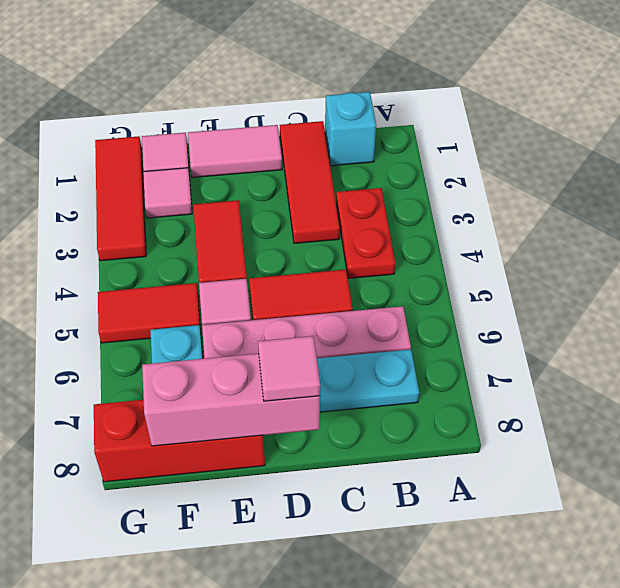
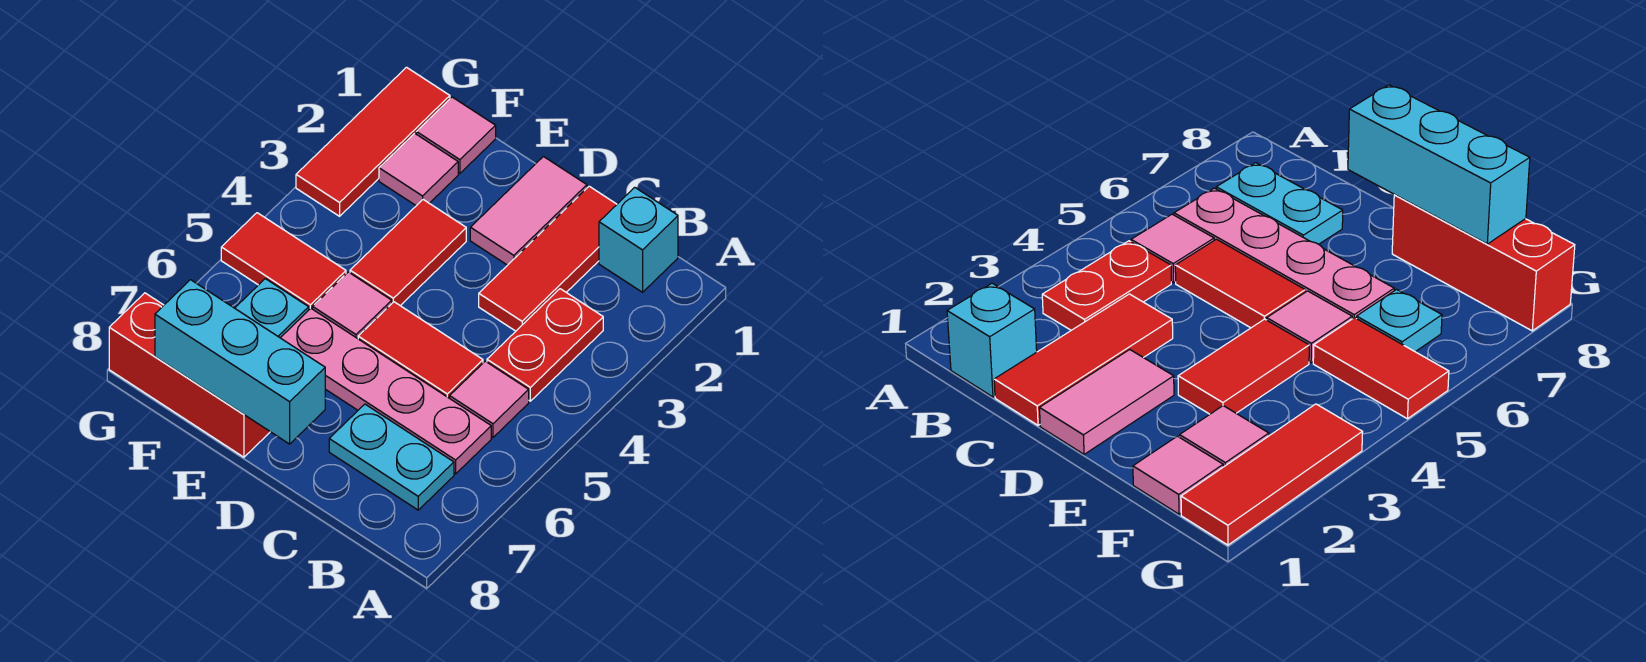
pink tile D1:E1 level 1 -> pink tile D1:D2 level 1
pink brick D8:F8 level 2 -> cyan brick D8:F8 level 2
pink tile D8 level 3 -> pink tile B5 level 1

